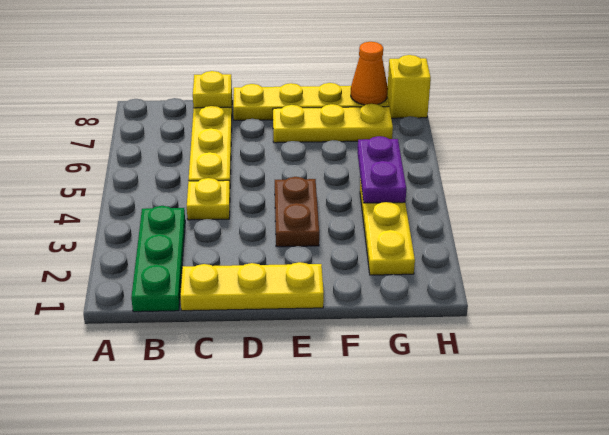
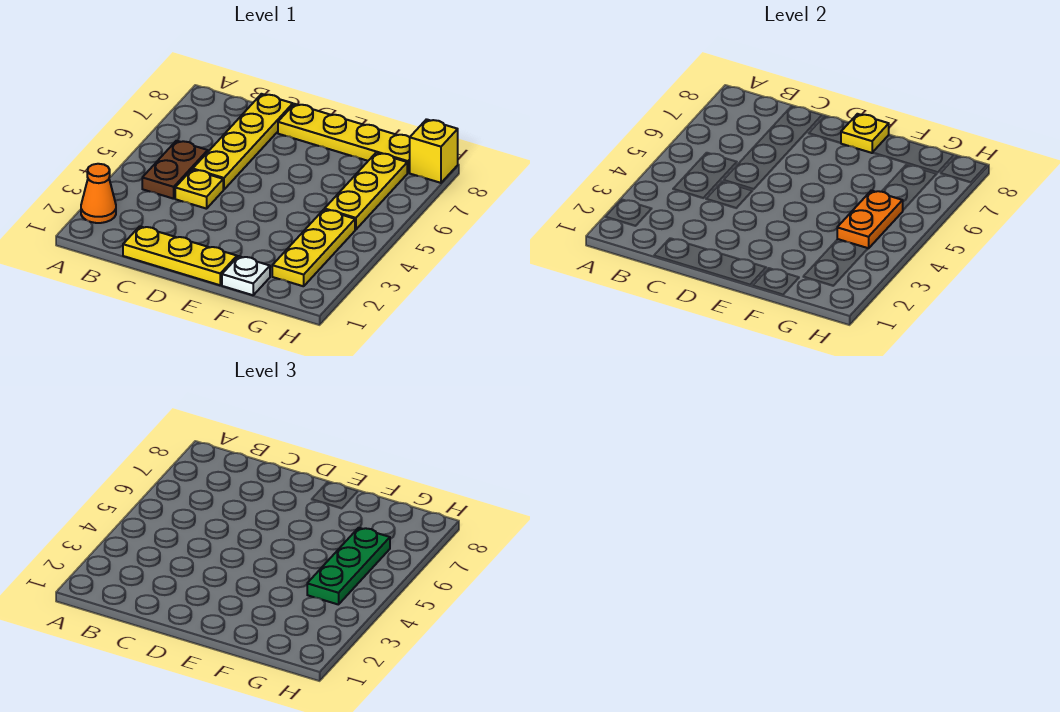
green plate B1:B3 level 1 -> green plate G4:G6 level 3
yellow plate C8 level 2 -> yellow plate E8 level 2
brown plate E3:E4 level 1 -> brown plate B4:B5 level 1
yellow plate E7:G7 level 1 -> yellow plate G5:G7 level 1
none -> white plate F1 level 1
purple plate G4:G5 level 2 -> orange plate G4:G5 level 2
orange cone G8 level 2 -> orange cone A2 level 1

